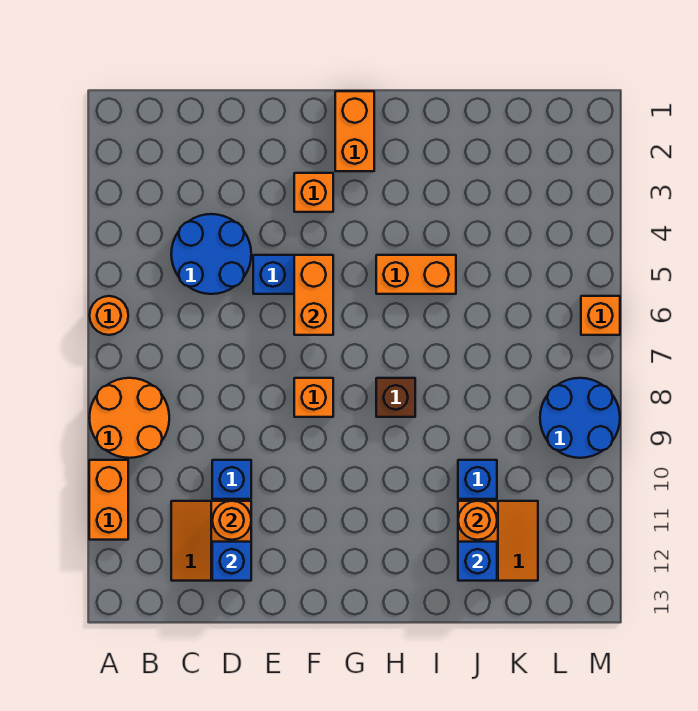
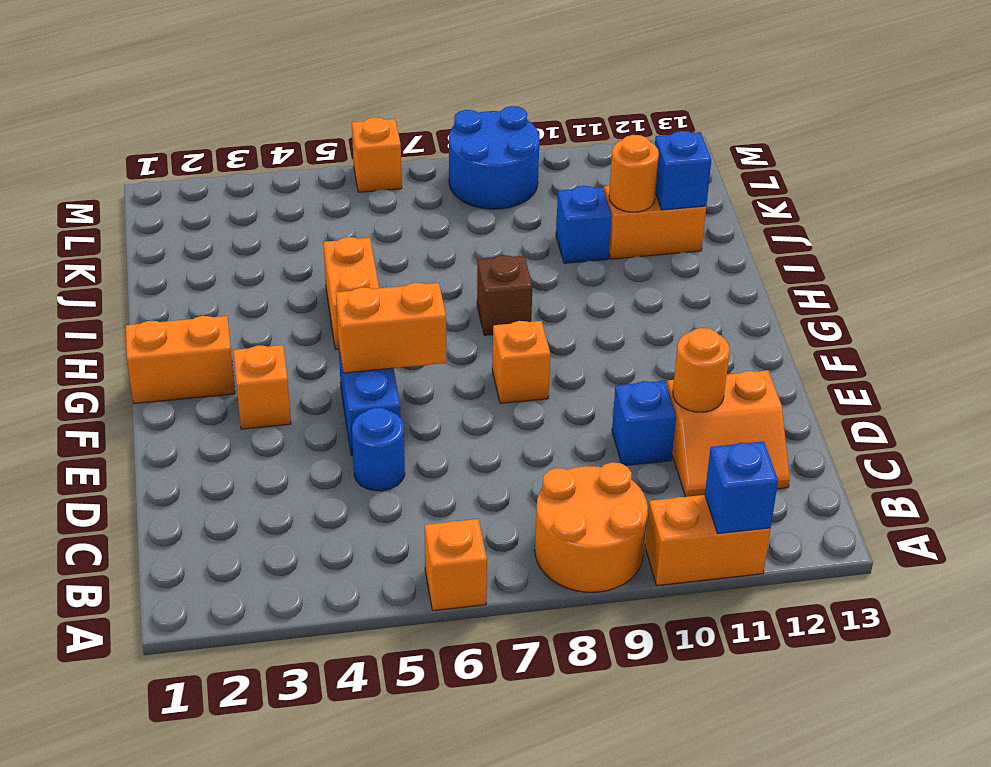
orange round brick A6 level 1 -> orange brick A6 level 1
blue round brick C4:D5 level 1 -> blue round brick D5 level 1
blue brick D12 level 2 -> blue brick A11 level 2

